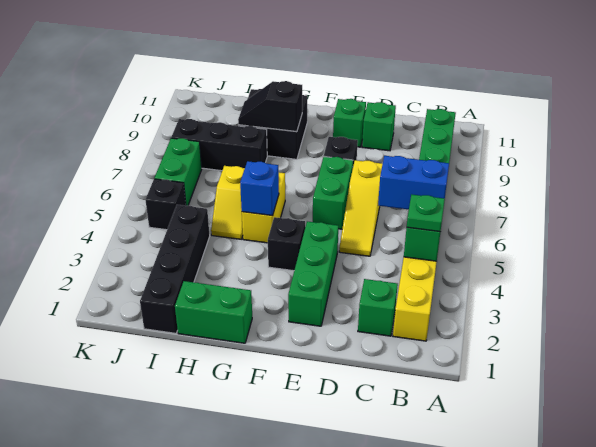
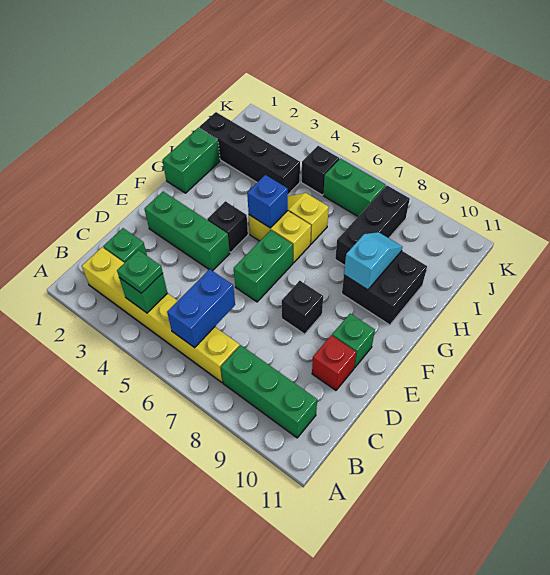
yellow slope D5:D7 level 1 top 7 -> none
green brick D10 level 1 -> red brick D10 level 1
green brick E6:E7 level 1 -> green brick E6:F6 level 1
black slope G9:H9 level 2 top G -> cyan slope G9:H9 level 2 top G

